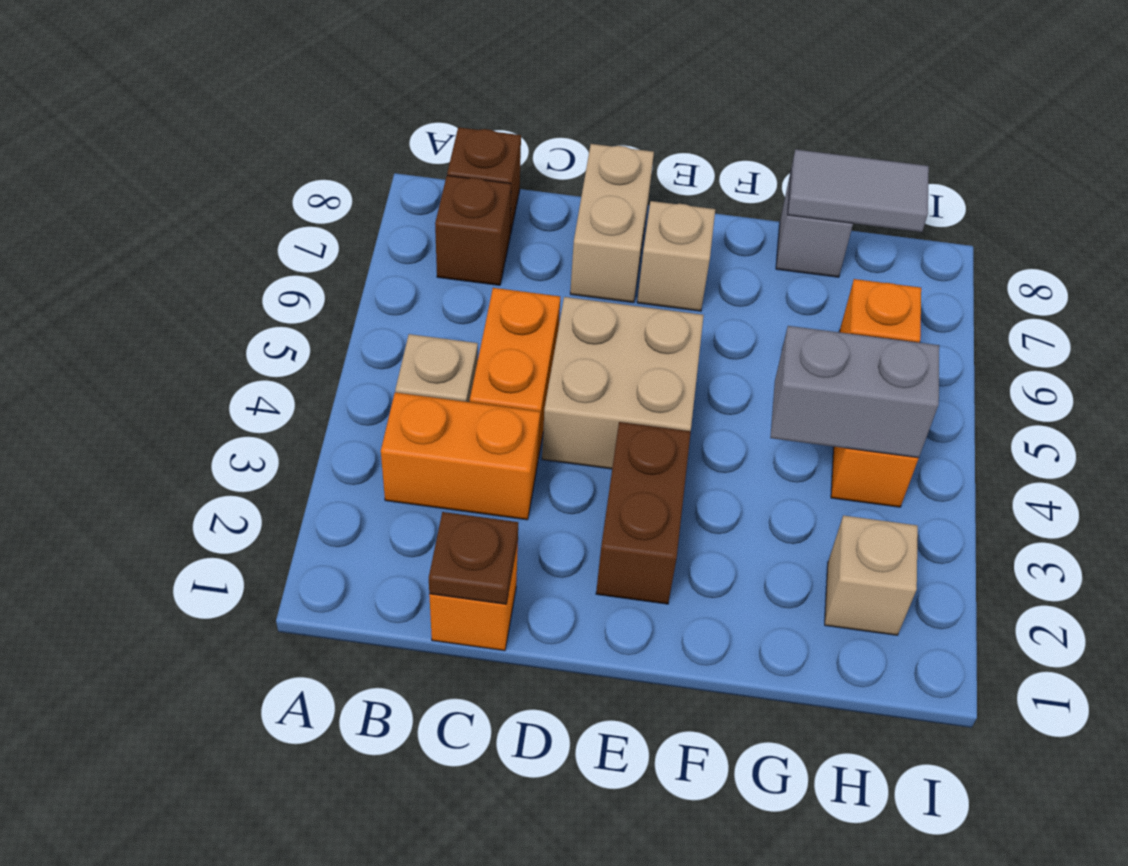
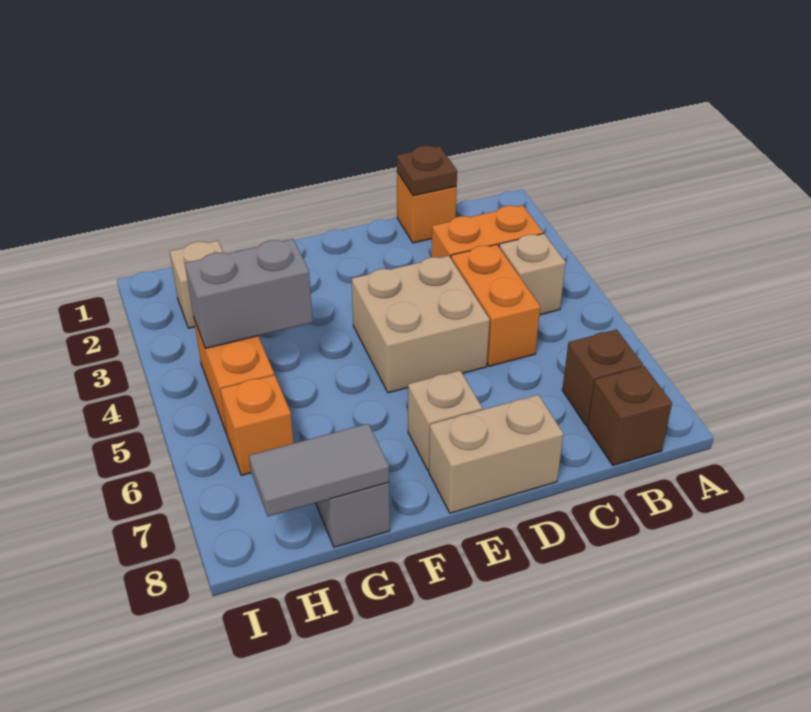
tan brick D7:D8 level 1 -> tan brick D8:E8 level 1
brown brick E2:E3 level 1 -> none

